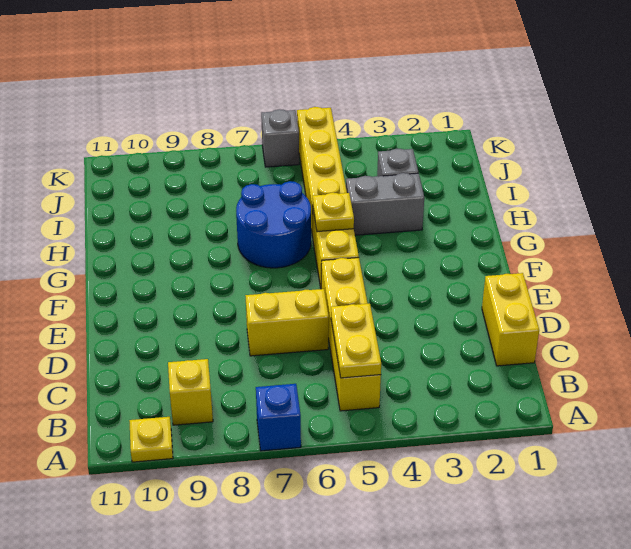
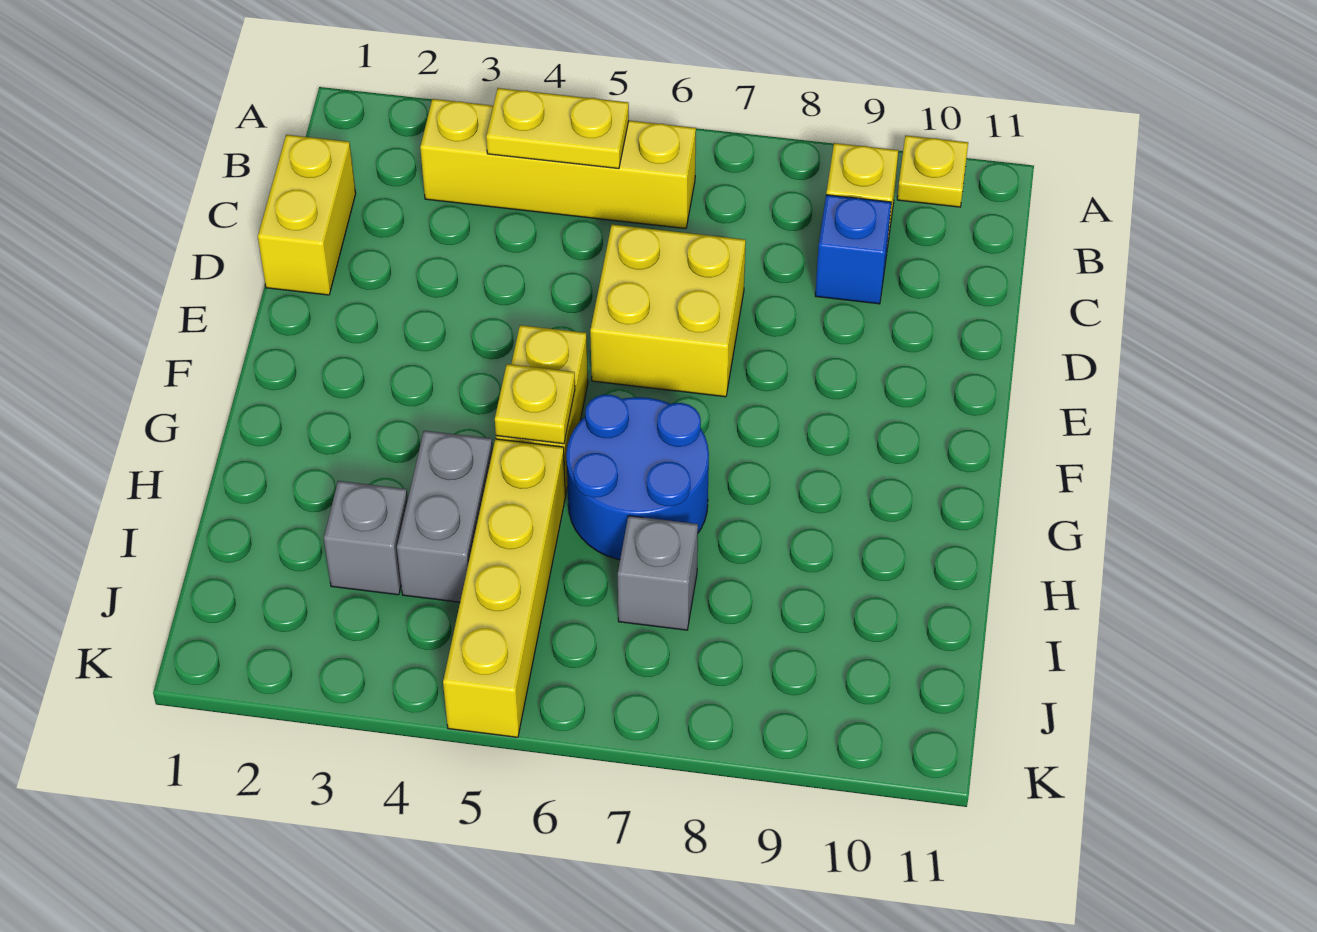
blue brick A7 level 1 -> blue brick C9 level 1
yellow brick B5:E5 level 1 -> yellow brick B3:B6 level 1
yellow plate B5:C5 level 2 -> yellow plate B4:B5 level 2
yellow brick D6:D7 level 1 -> yellow brick D6:E7 level 1
grey brick H3:H4 level 1 -> grey brick H4:I4 level 1
grey brick K6 level 1 -> grey brick I7 level 1

